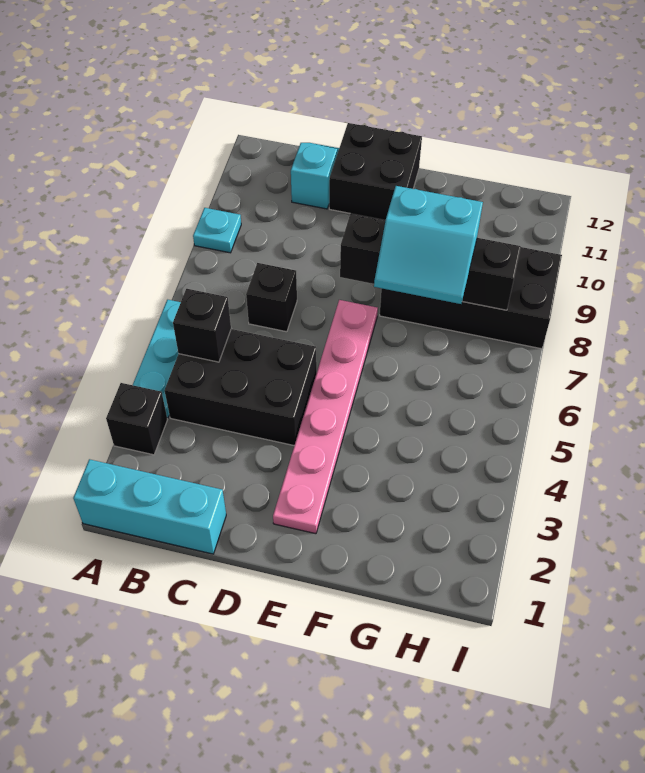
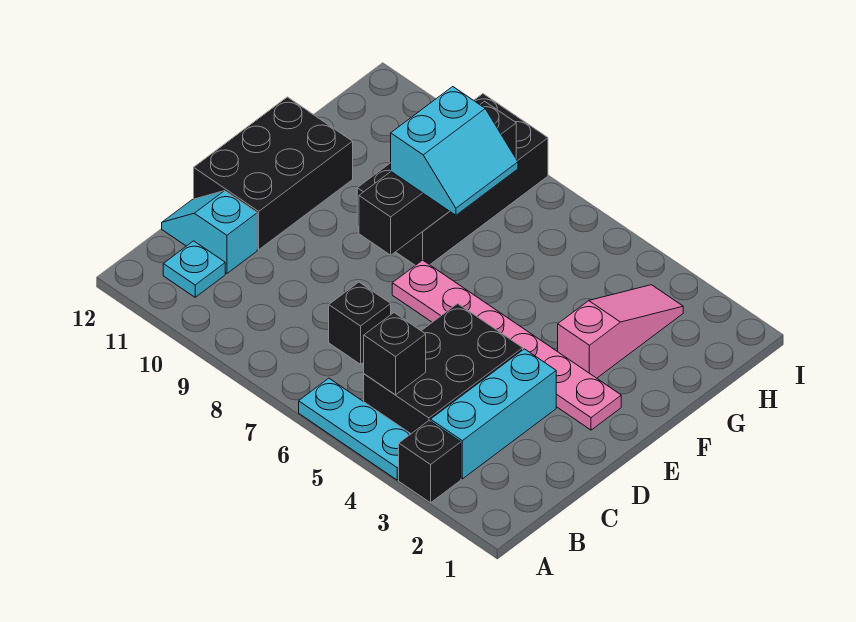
cyan brick A1:C1 level 1 -> cyan brick B3:D3 level 1
cyan plate A9 level 1 -> cyan plate B11 level 1
black brick D11:E12 level 1 -> black brick D11:F12 level 1
none -> pink slope F3:H3 level 1 top F

